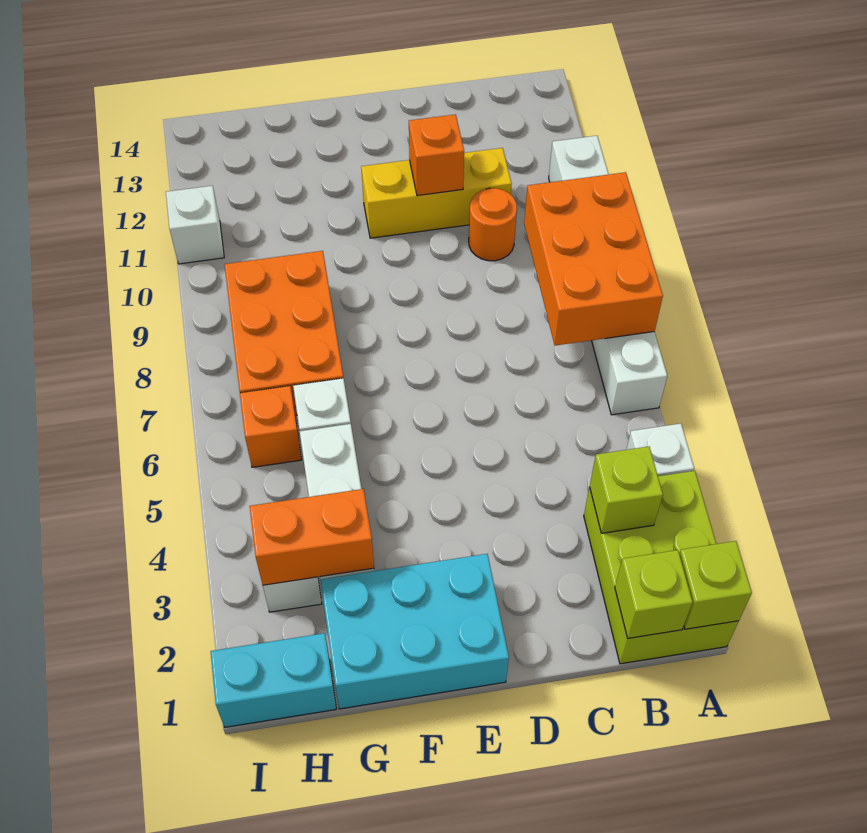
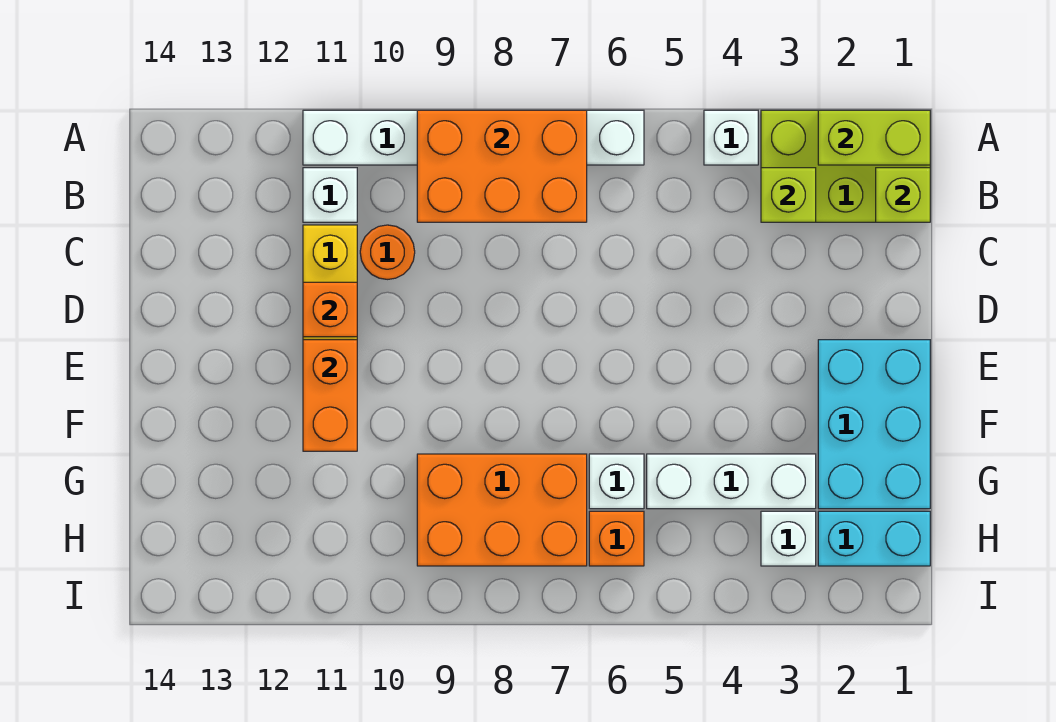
lime brick A1 level 2 -> lime brick A1:A2 level 2
orange brick G3:H3 level 2 -> orange brick E11:F11 level 2
cyan brick H1:I1 level 1 -> cyan brick H1:H2 level 1
white brick I11 level 1 -> white brick B11 level 1

